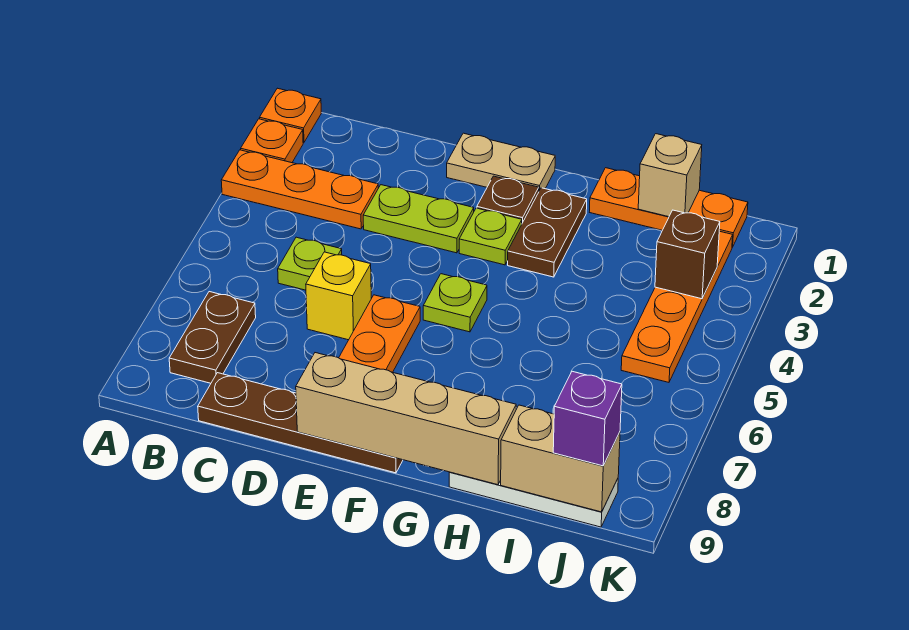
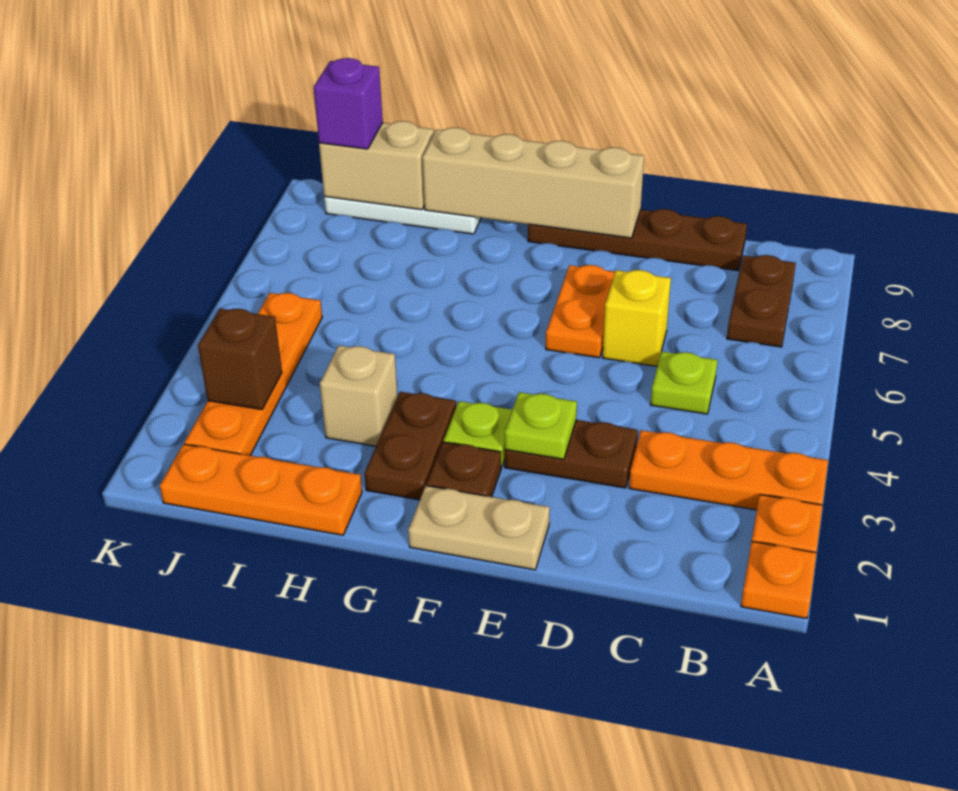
lime plate D3:E3 level 1 -> brown plate D3:E3 level 1
lime plate F5 level 1 -> lime plate E3 level 2
tan brick I1 level 2 -> tan brick H3 level 1

